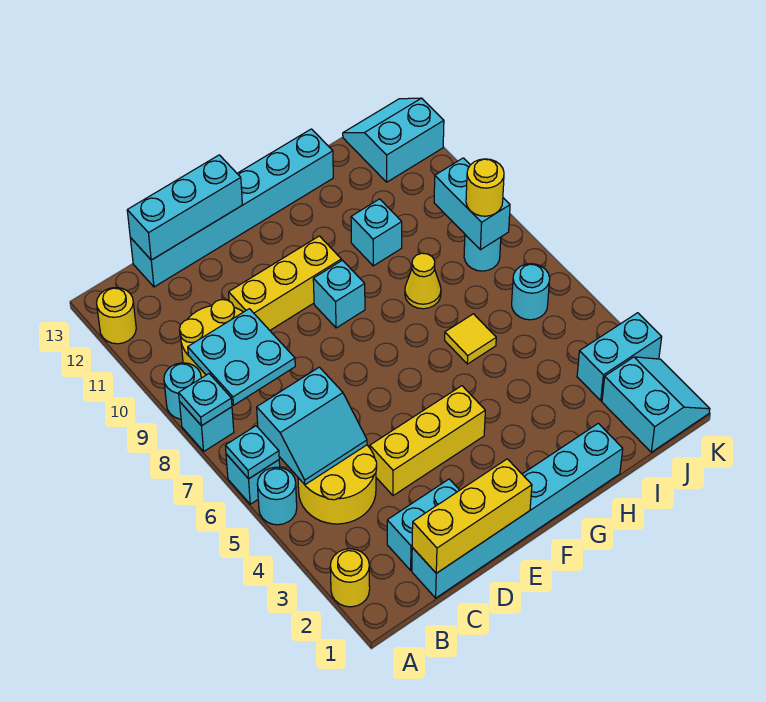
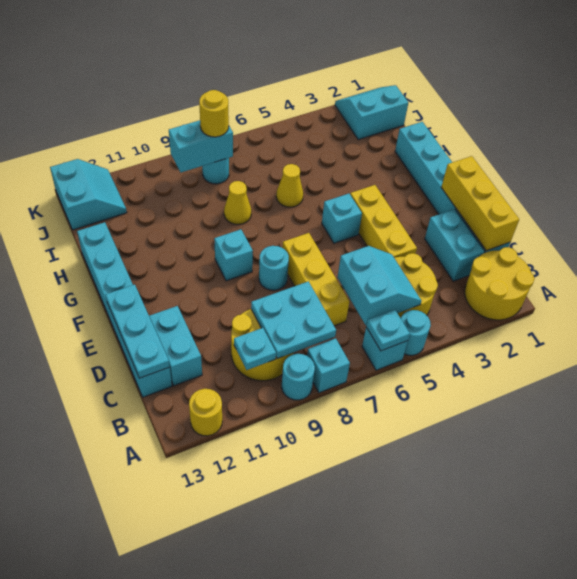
yellow round brick A2 level 1 -> yellow round brick A1:B2 level 1
cyan plate A8 level 2 -> cyan plate B10 level 2
cyan brick C13:E13 level 2 -> cyan plate C13:E13 level 2
yellow brick D10:F10 level 1 -> yellow brick C7:E7 level 1
yellow tile H6 level 1 -> yellow cone H6 level 1
cyan brick H10 level 1 -> cyan brick F5 level 1
cyan brick J3:K3 level 1 -> cyan brick C12:D12 level 1
cyan round brick J6 level 1 -> cyan round brick E8 level 1
cyan slope J12:K13 level 1 top 12 -> cyan slope J12:K13 level 1 top 13

